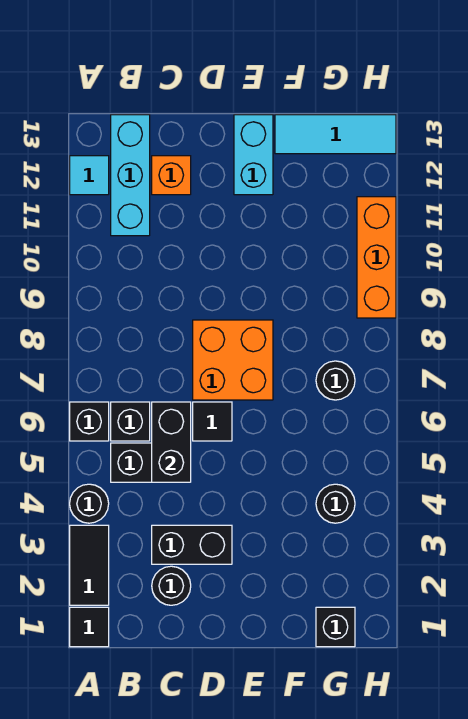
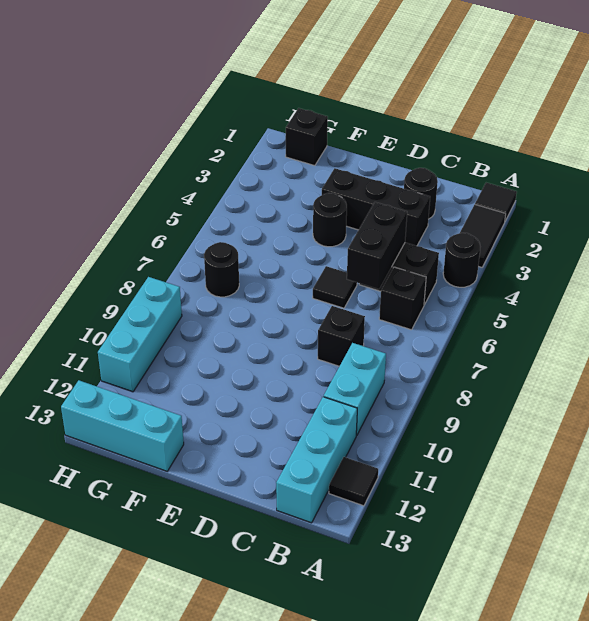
black brick A6 level 1 -> black brick C8 level 1
cyan tile A12 level 1 -> black tile A12 level 1
black brick C3:D3 level 1 -> black brick C3:E3 level 1
orange brick C12 level 1 -> none
orange brick D7:E8 level 1 -> none
cyan brick E12:E13 level 1 -> cyan brick B9:B10 level 1
cyan tile F13:H13 level 1 -> cyan brick F13:H13 level 1
black round brick G4 level 1 -> black round brick E4 level 1
orange brick H9:H11 level 1 -> cyan brick H9:H11 level 1

